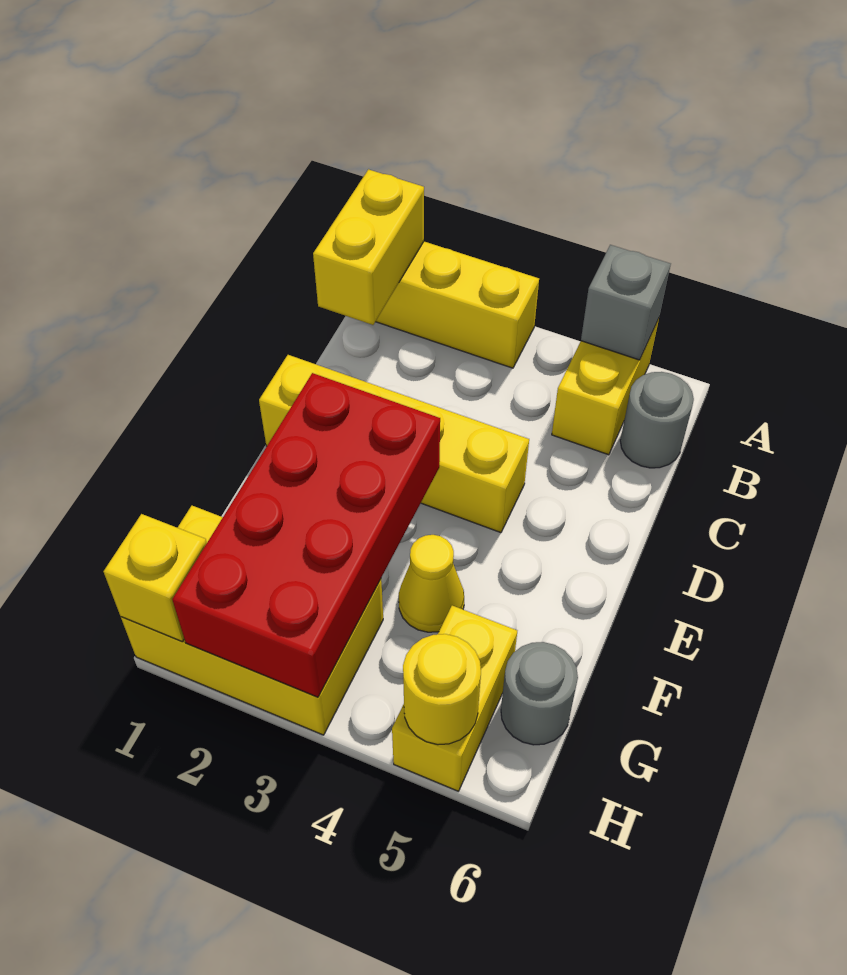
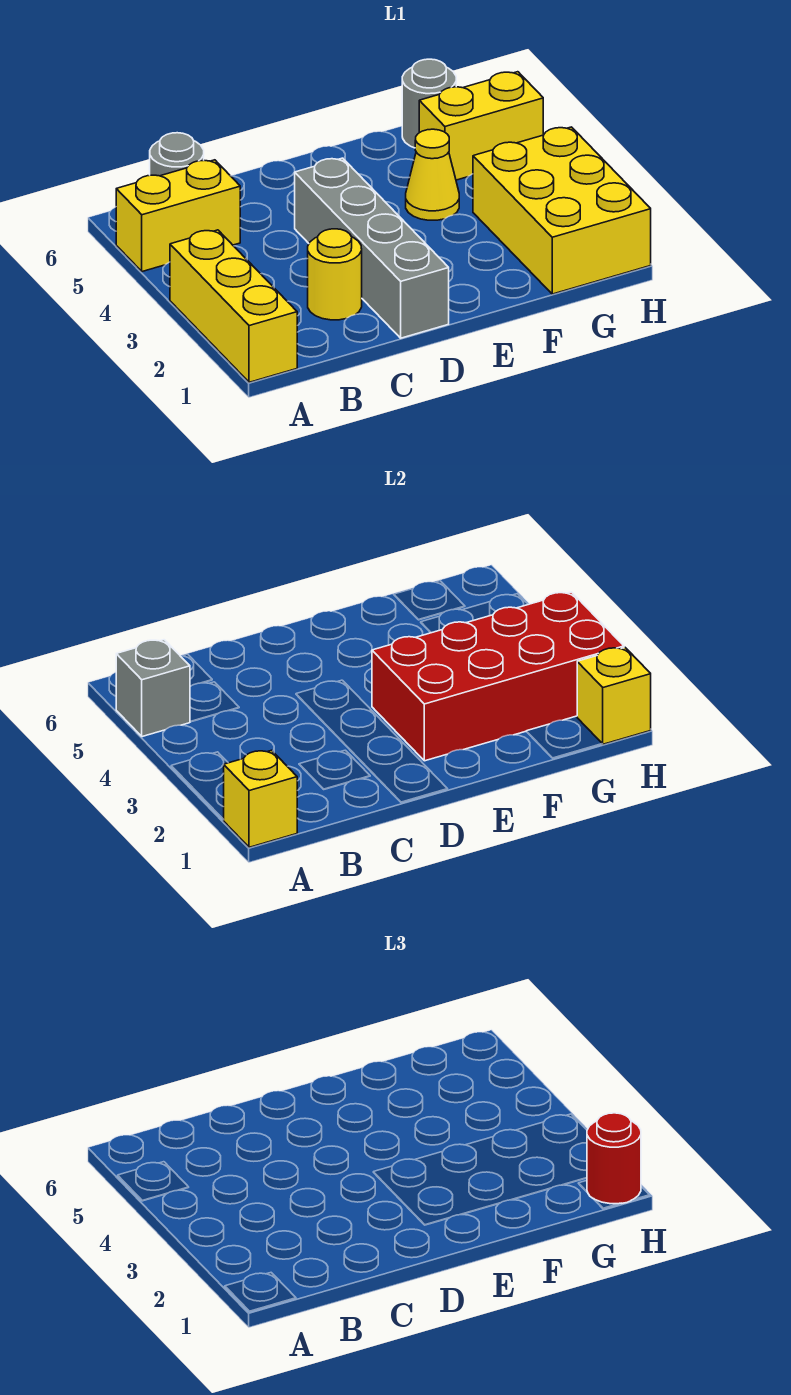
yellow brick A1:B1 level 2 -> yellow brick A1 level 2
yellow brick D1:D4 level 1 -> grey brick D1:D4 level 1
none -> red round brick H1 level 3
yellow round brick H5 level 2 -> yellow round brick C2 level 1

